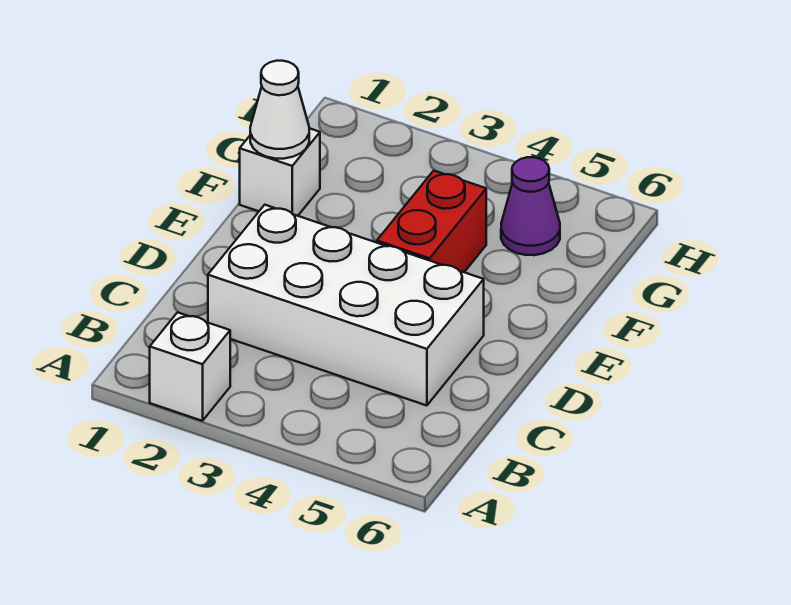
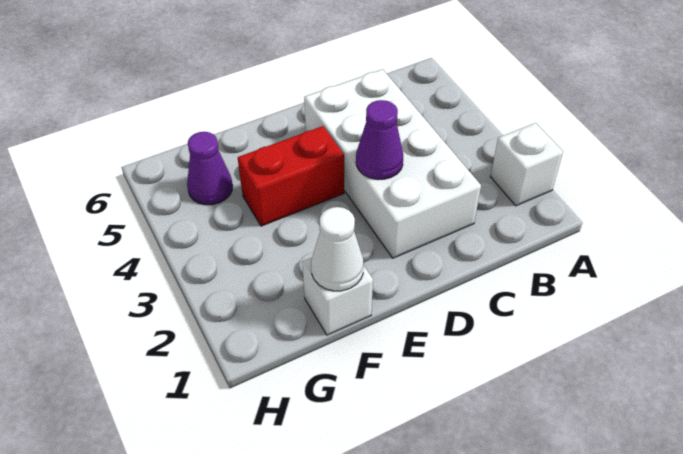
none -> purple cone D3 level 2

